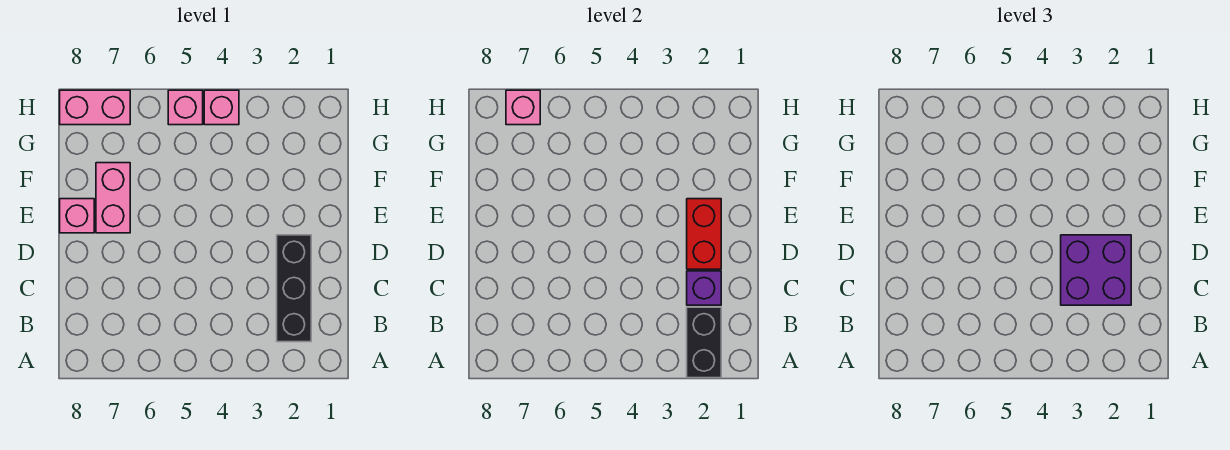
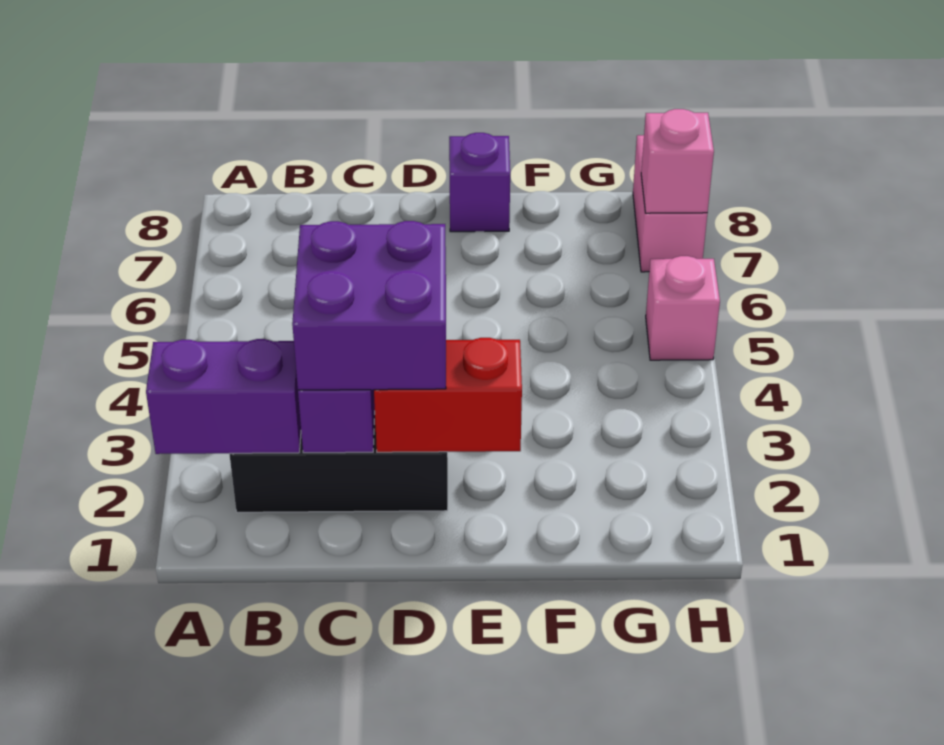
black brick A2:B2 level 2 -> purple brick A2:B2 level 2
pink brick E7:F7 level 1 -> none
pink brick E8 level 1 -> purple brick E8 level 1
pink brick H4 level 1 -> none

